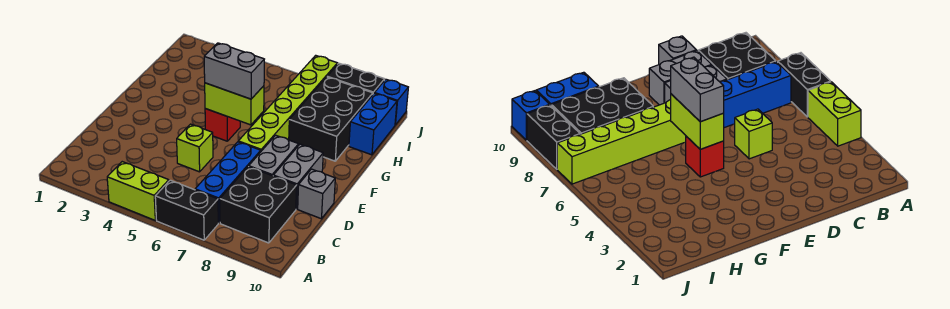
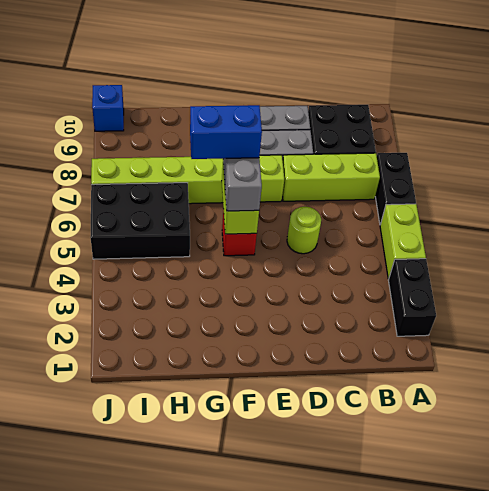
blue brick B7:D7 level 1 -> lime brick B7:D7 level 1
lime brick D5 level 1 -> lime round brick D5 level 1
grey brick D10 level 1 -> none
black brick G8:I9 level 1 -> black brick H5:J6 level 1
blue brick H10:I10 level 1 -> blue brick F6:G6 level 4
black brick J8:J9 level 1 -> black brick A2:A3 level 1

